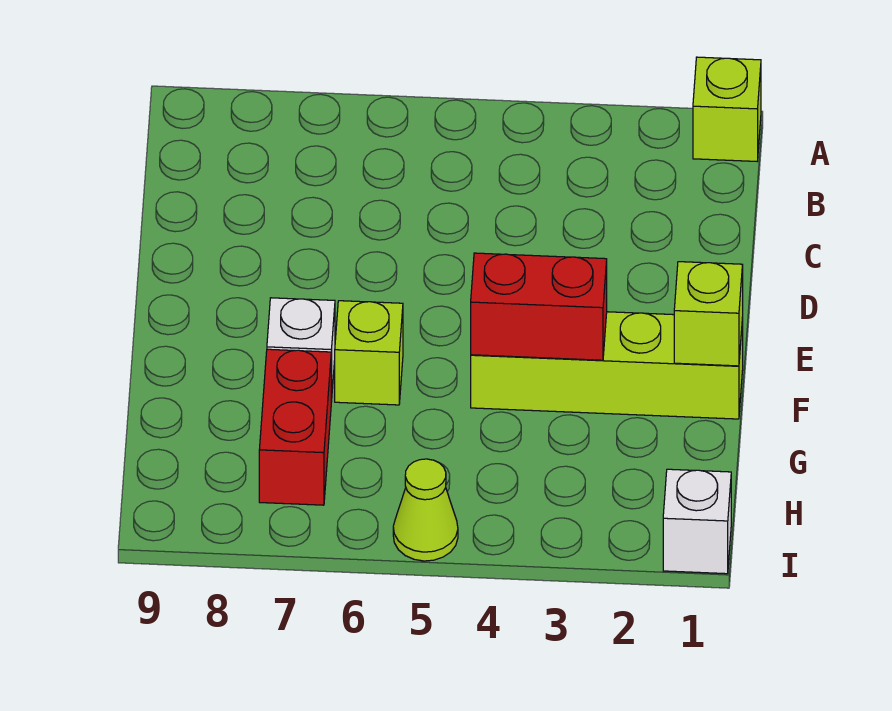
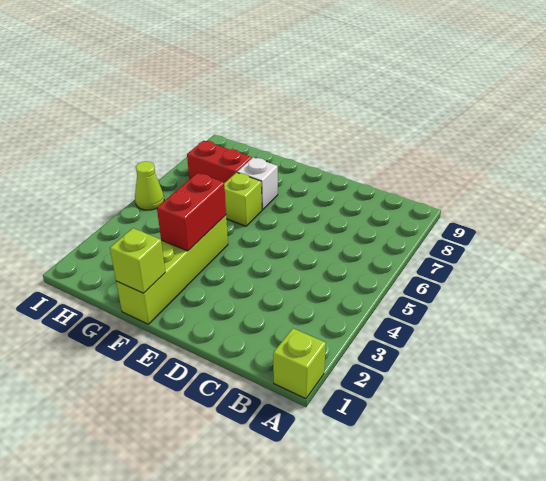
white brick I1 level 1 -> none

